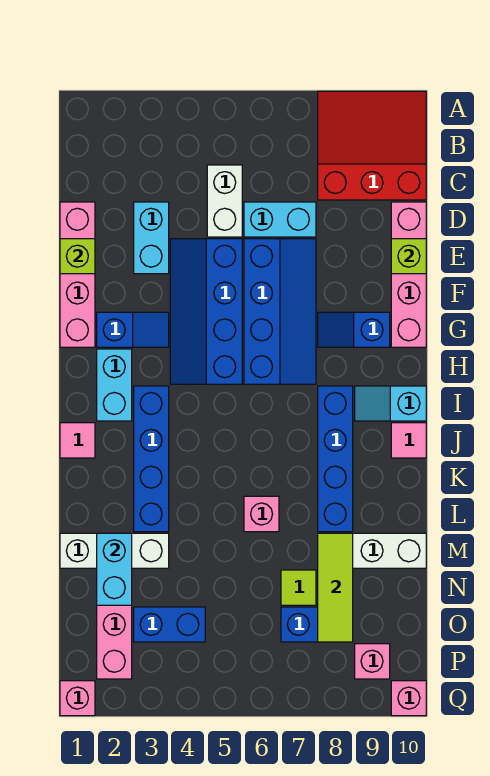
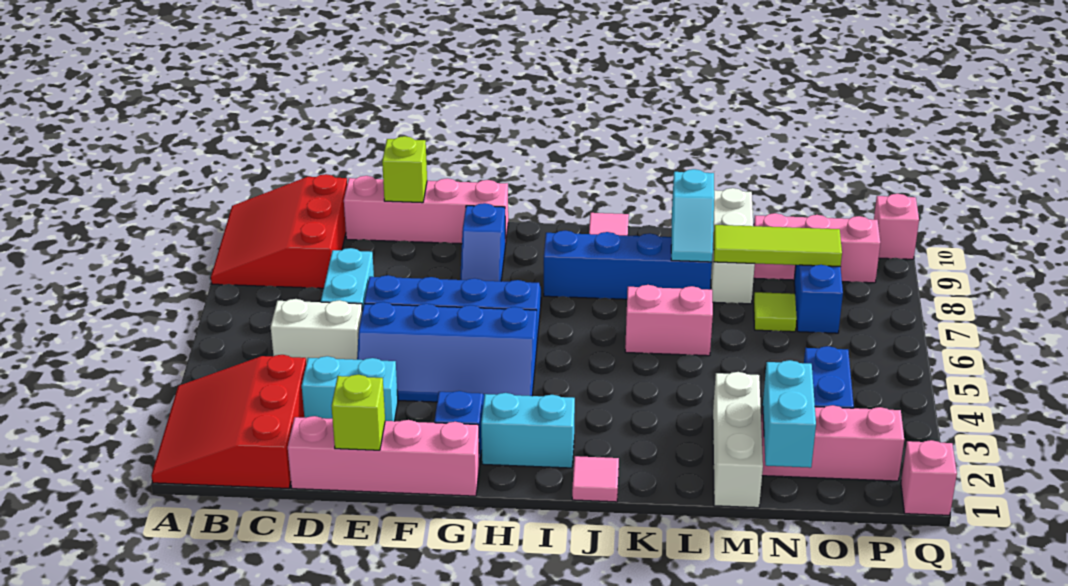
none -> red slope A1:C3 level 1 top C
blue brick I3:L3 level 1 -> none
cyan slope I9:I10 level 1 top 10 -> cyan slope L8:L9 level 2 top 9
pink brick L6 level 1 -> pink brick K6:L6 level 1
cyan brick M2:N2 level 2 -> cyan brick N1:N2 level 2
pink brick P9 level 1 -> pink brick N9:P9 level 1

